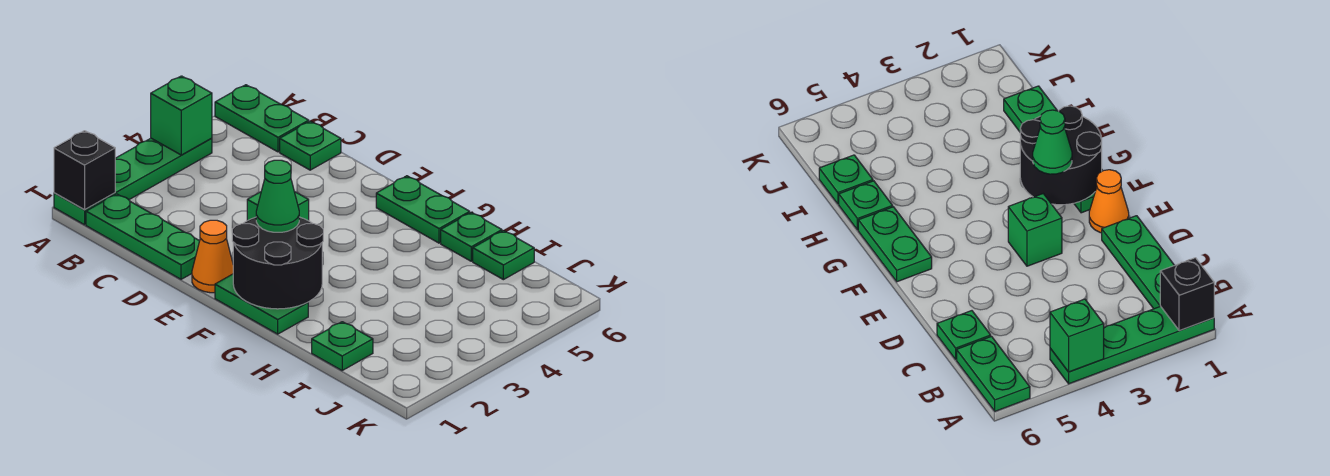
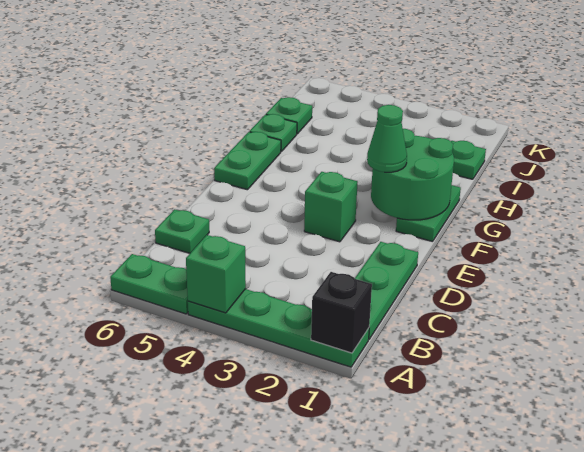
green plate A6:B6 level 1 -> green plate A5:A6 level 1
orange cone E1 level 1 -> none
black round brick F1:G2 level 2 -> green round brick F1:G2 level 2

